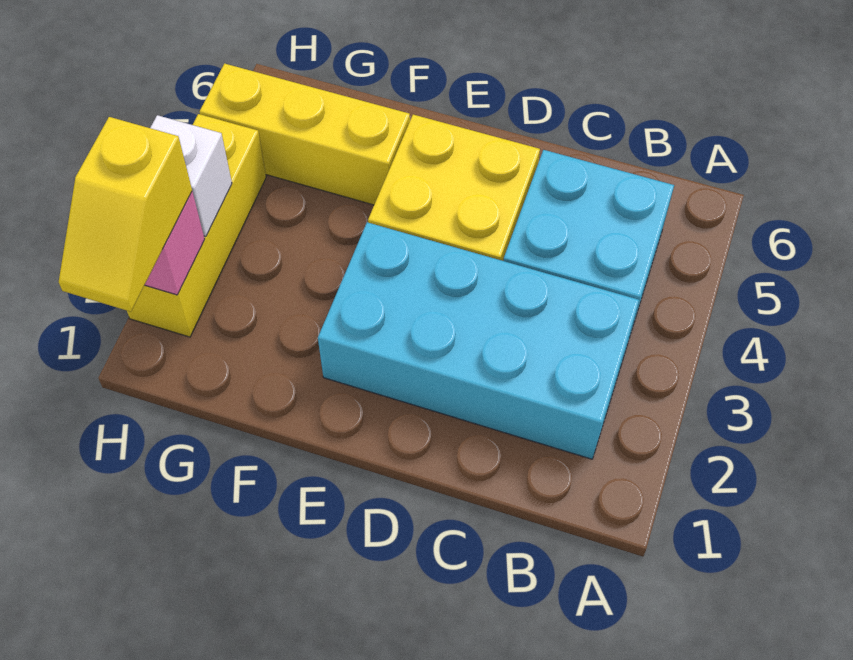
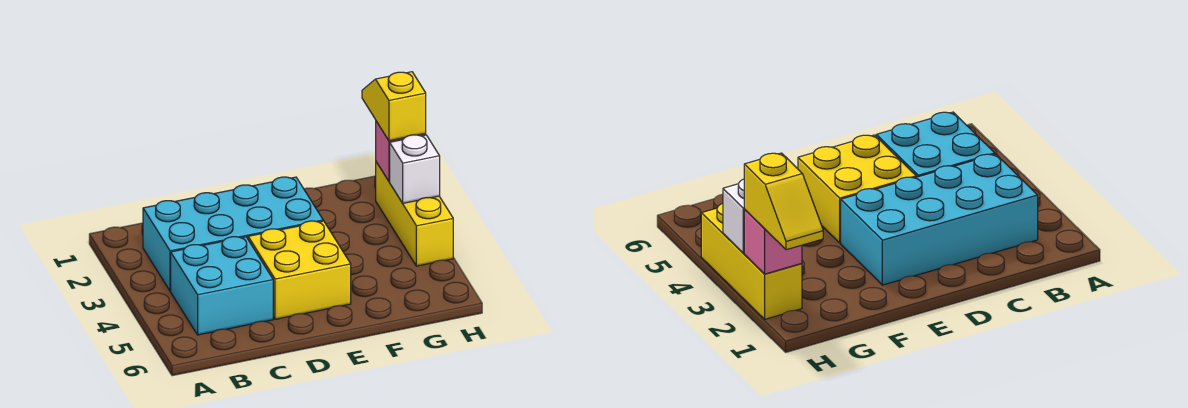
yellow brick F5:H5 level 1 -> none

